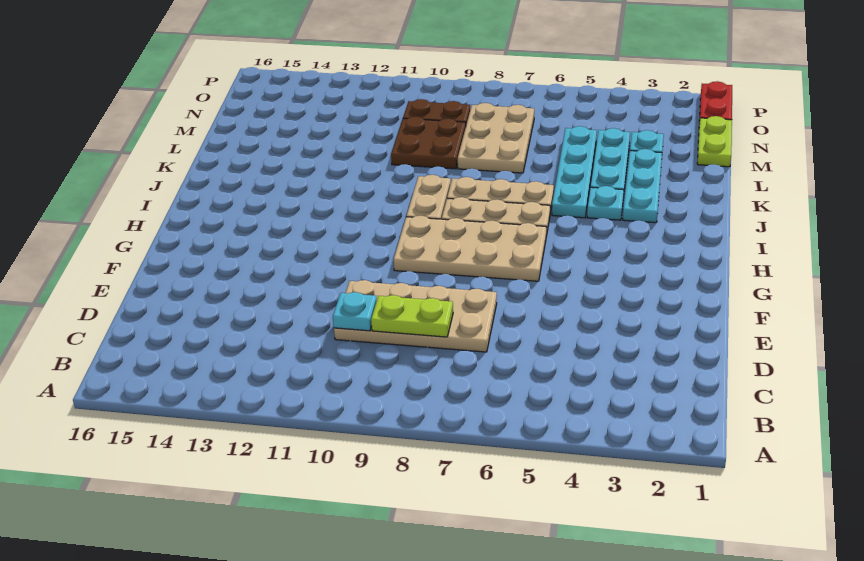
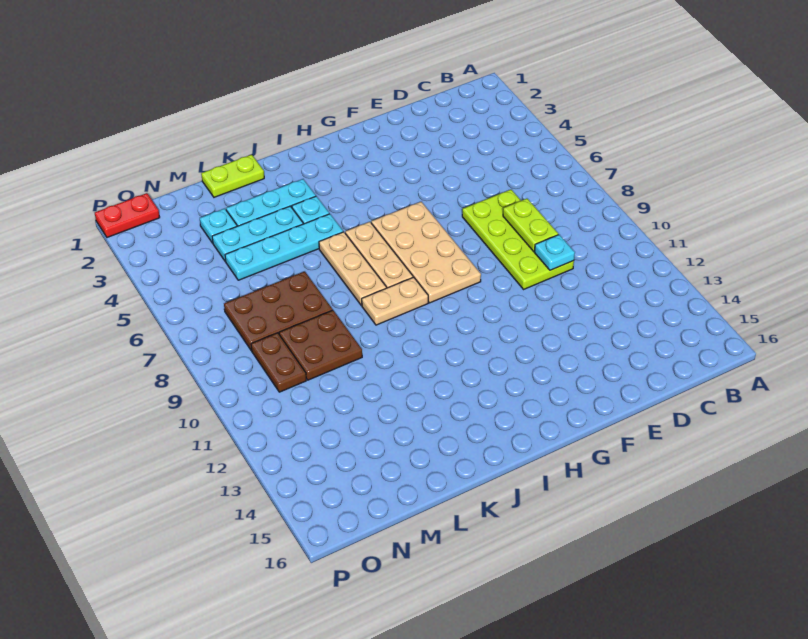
tan plate D7:E10 level 1 -> lime plate D7:E10 level 1
tan plate L7:N8 level 1 -> brown plate L7:N8 level 1
lime plate M1:N1 level 1 -> lime plate K1:L1 level 1

